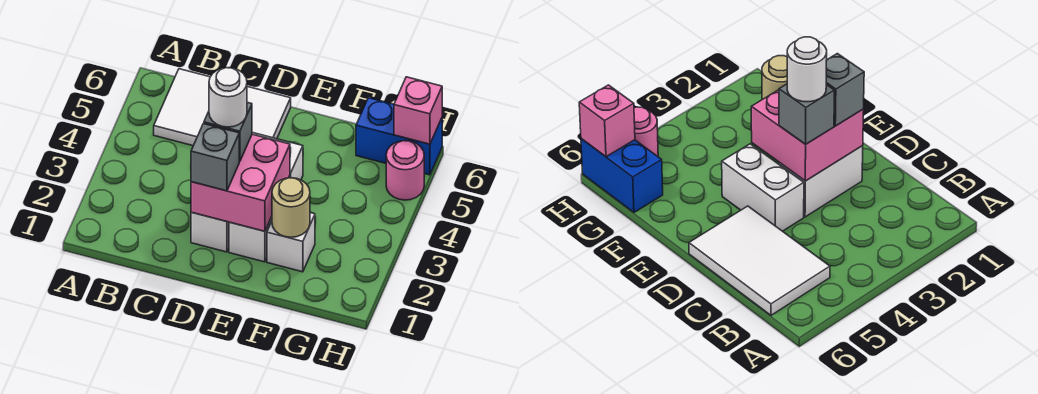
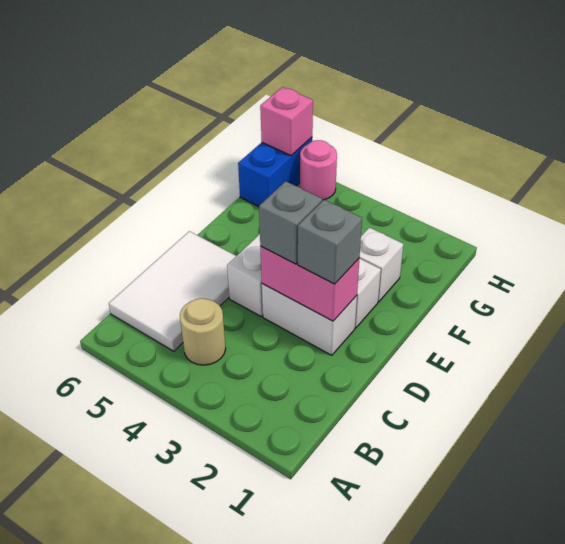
pink brick D2:E3 level 2 -> pink brick D2:D3 level 2
white round brick D3 level 4 -> none
tan round brick F2 level 2 -> tan round brick B4 level 1

